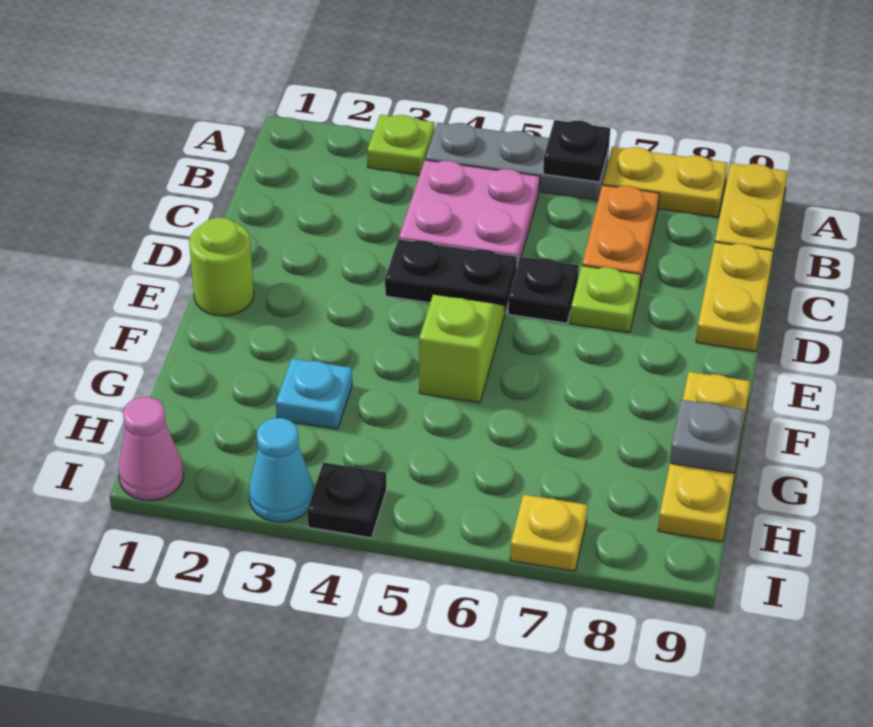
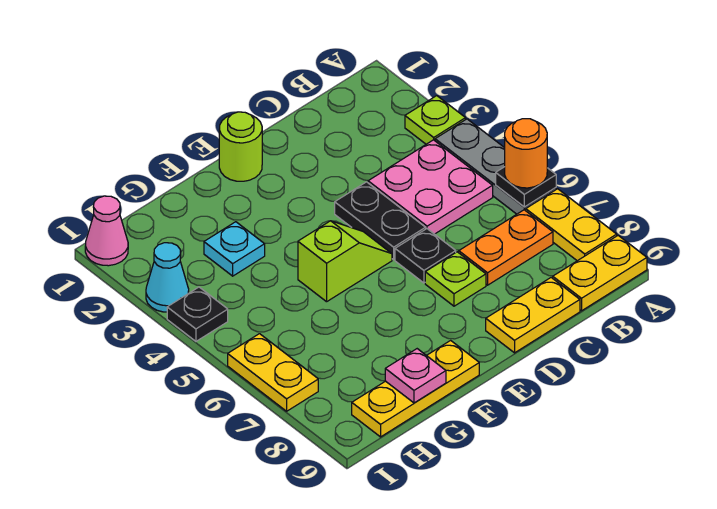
none -> orange round brick A6 level 3
grey plate G9 level 2 -> pink plate G9 level 2
yellow plate I7 level 1 -> yellow plate I6:I7 level 1

